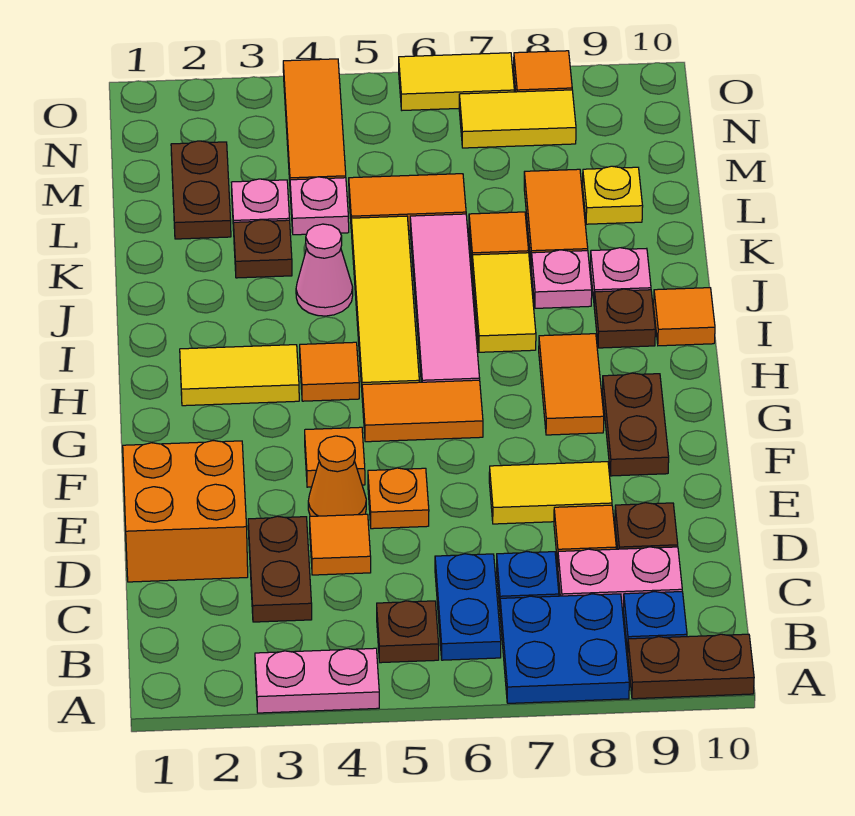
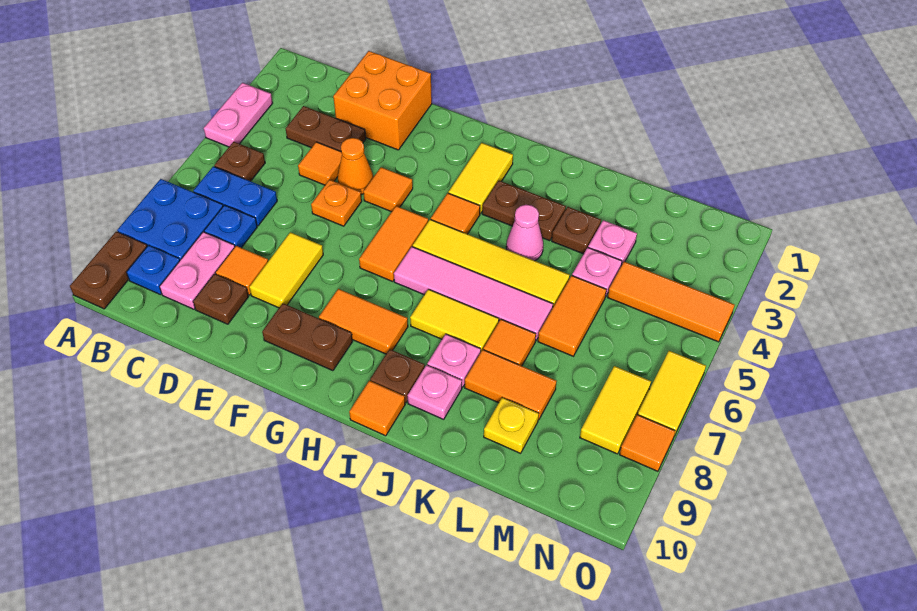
brown plate L2:M2 level 1 -> brown plate I3:J3 level 1

